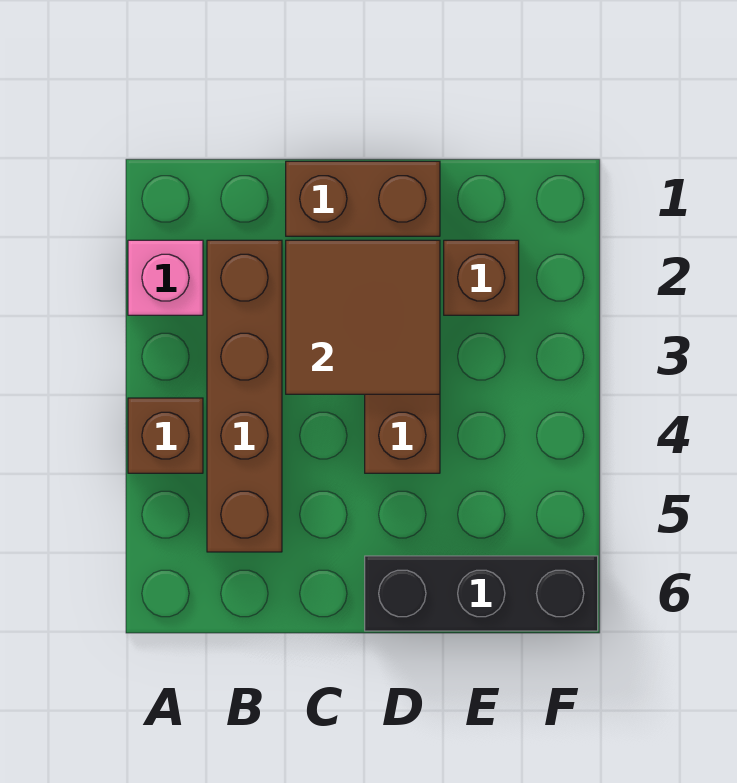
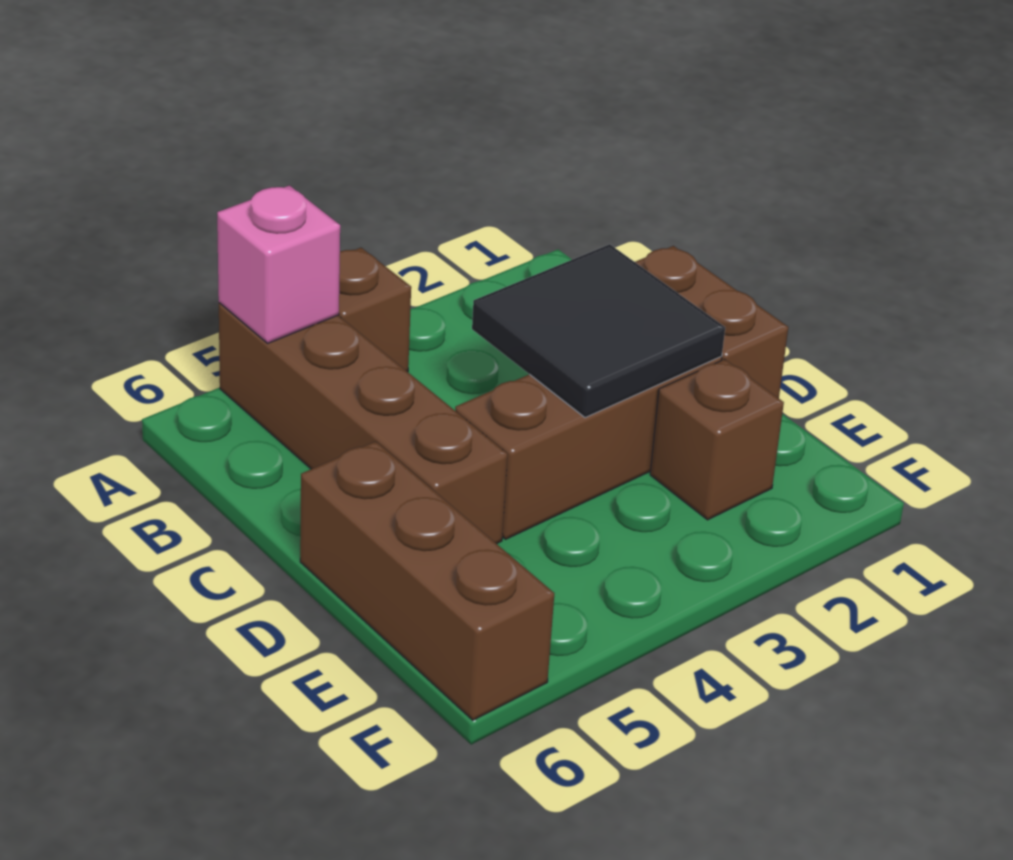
pink brick A2 level 1 -> pink brick A5 level 2
brown brick B2:B5 level 1 -> brown brick A5:D5 level 1
brown tile C2:D3 level 2 -> black tile C2:D3 level 2
black brick D6:F6 level 1 -> brown brick D6:F6 level 1

